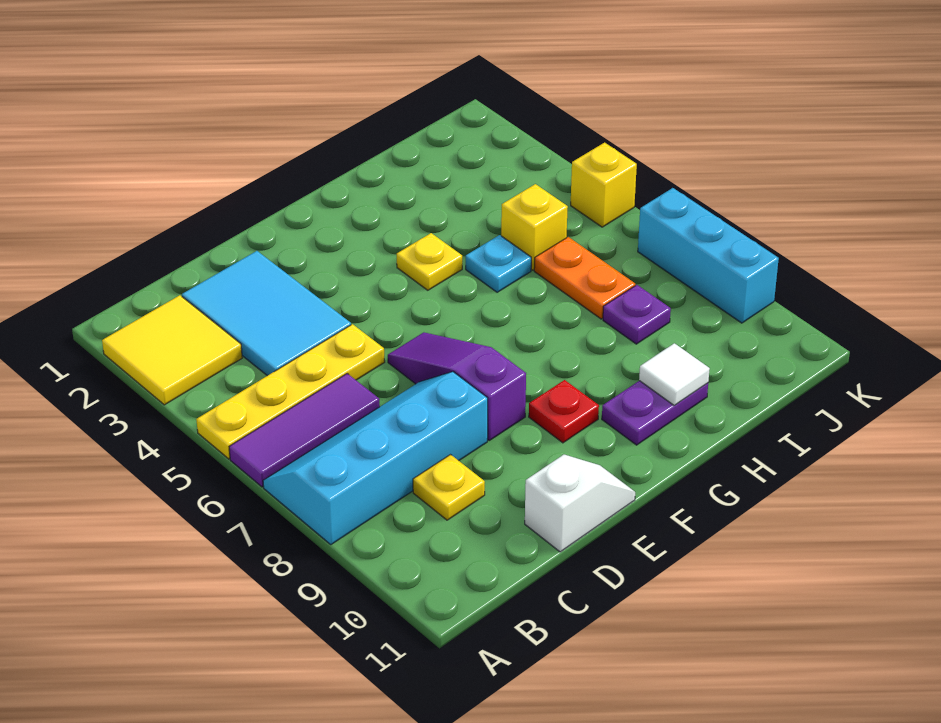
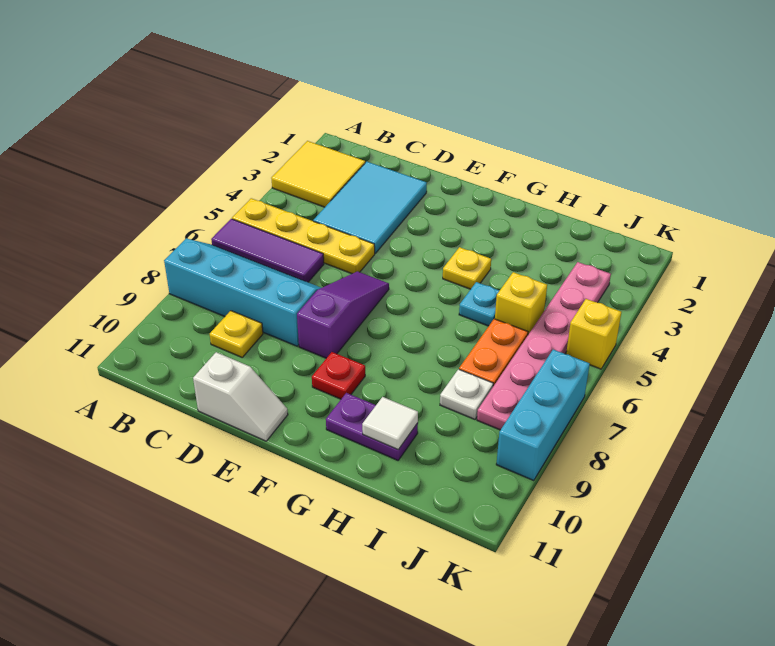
purple plate I8 level 1 -> white plate I8 level 1
none -> pink plate J3:J8 level 1

